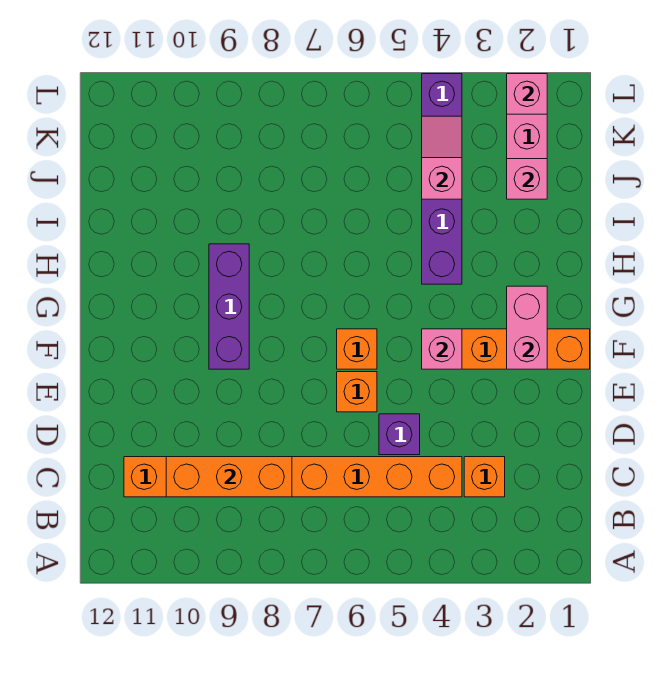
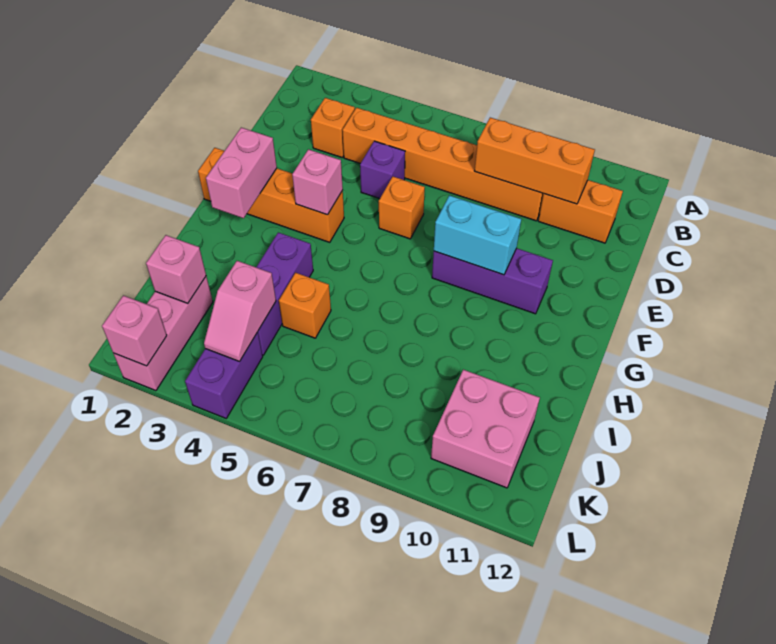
orange brick F6 level 1 -> orange brick I5 level 1
none -> cyan brick F8:F9 level 2
purple brick F9:H9 level 1 -> purple brick F8:F10 level 1
none -> pink brick J10:K11 level 1

